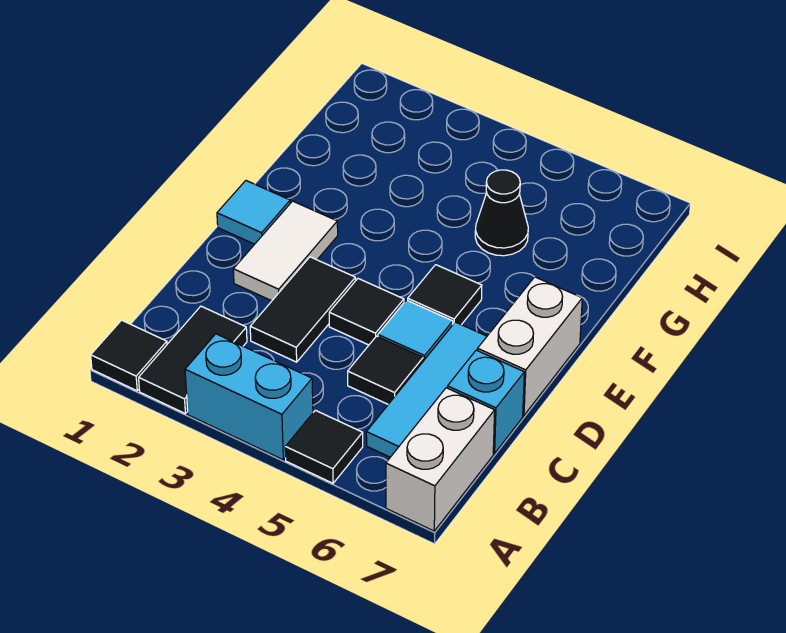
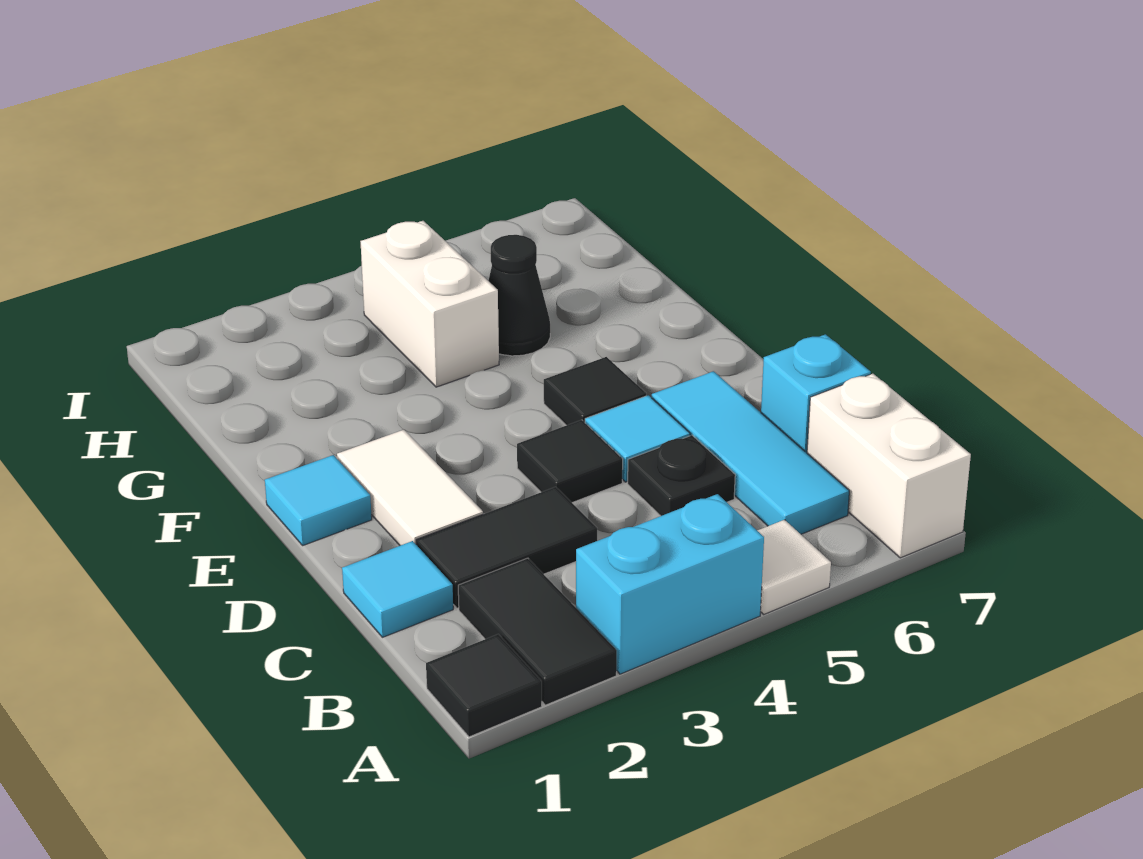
black tile A5 level 1 -> white tile A5 level 1
none -> cyan tile C1 level 1
black tile C3:D3 level 1 -> black tile C2:C3 level 1
black tile C5 level 1 -> black plate C5 level 1
white brick D7:E7 level 1 -> white brick G4:H4 level 1

